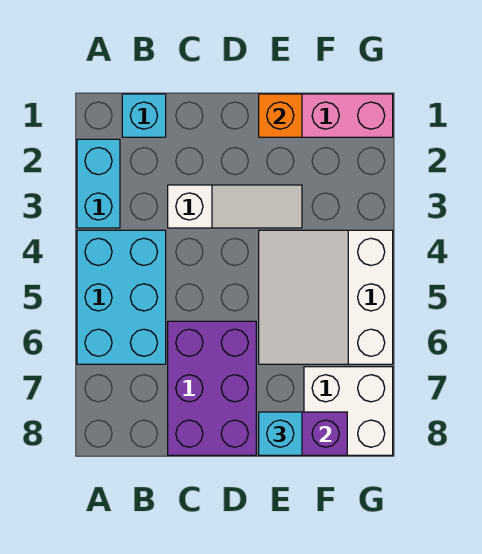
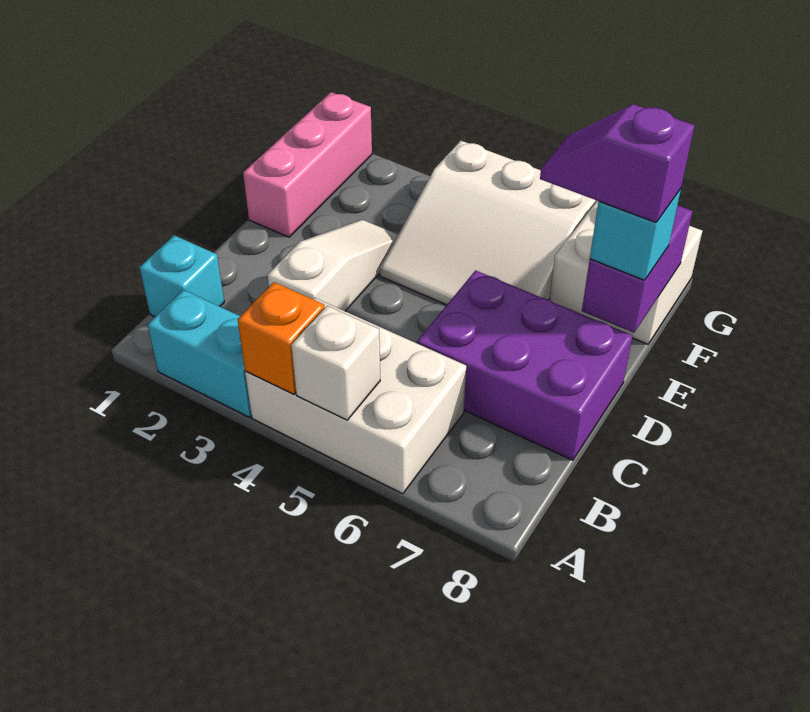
cyan brick A4:B6 level 1 -> white brick A4:B6 level 1
none -> white brick A5 level 2
orange brick E1 level 2 -> orange brick A4 level 2
none -> purple slope E7:E8 level 4 top 8

